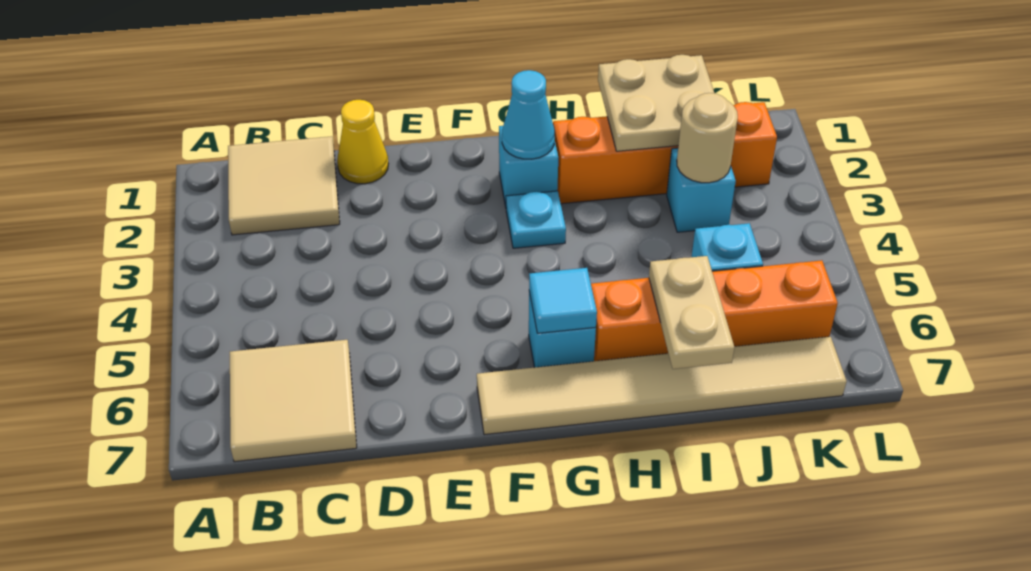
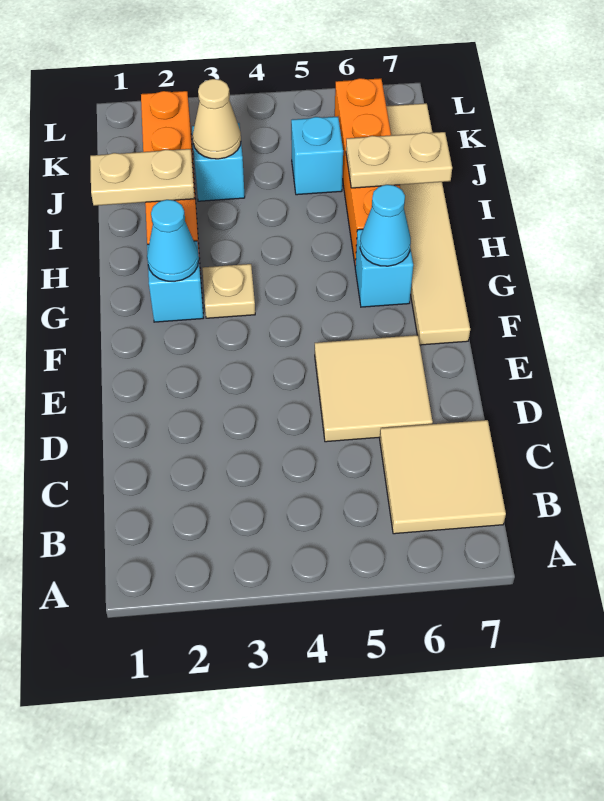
tan tile B1:C2 level 1 -> tan tile D5:E6 level 1
yellow cone D1 level 1 -> none
cyan plate G3 level 1 -> tan plate G3 level 1
cyan tile G6 level 2 -> cyan cone G6 level 2
tan plate I1:J2 level 2 -> tan plate I1:I2 level 2
tan round brick J3 level 2 -> tan cone J3 level 2

